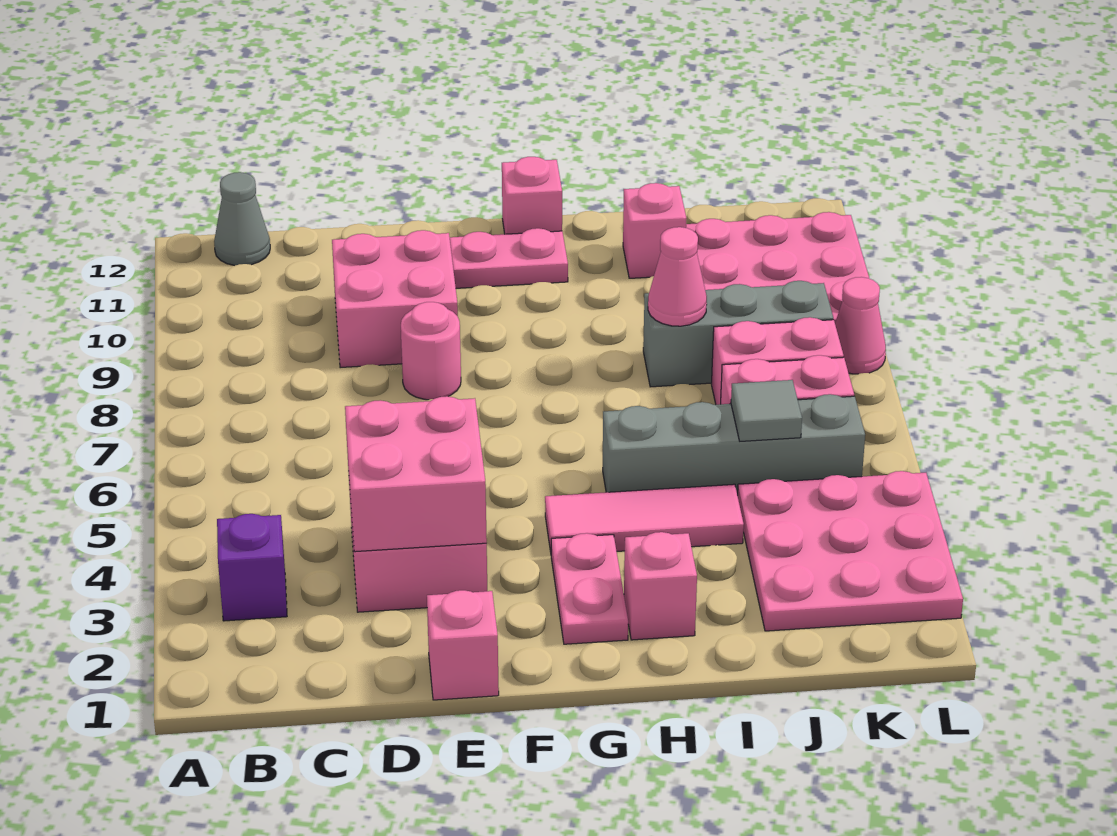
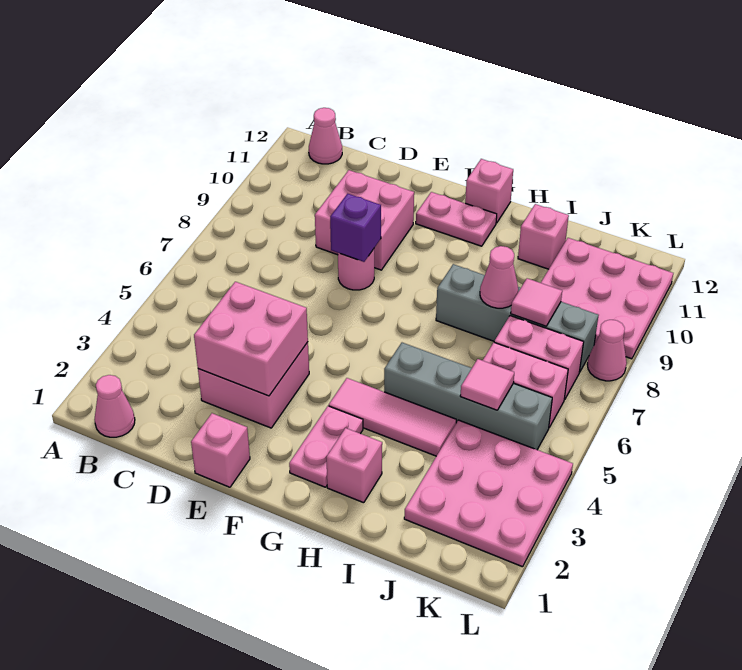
none -> pink cone B1 level 1
purple brick B3 level 1 -> purple brick E8 level 2
grey cone B12 level 1 -> pink cone B12 level 1
grey brick I8:K8 level 1 -> grey brick H8:K8 level 1
grey tile J5 level 2 -> pink tile J5 level 2
none -> pink tile J8 level 2

